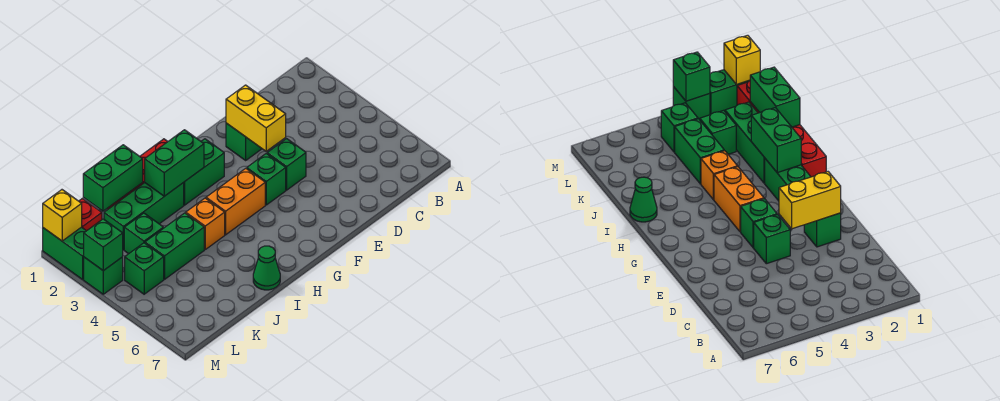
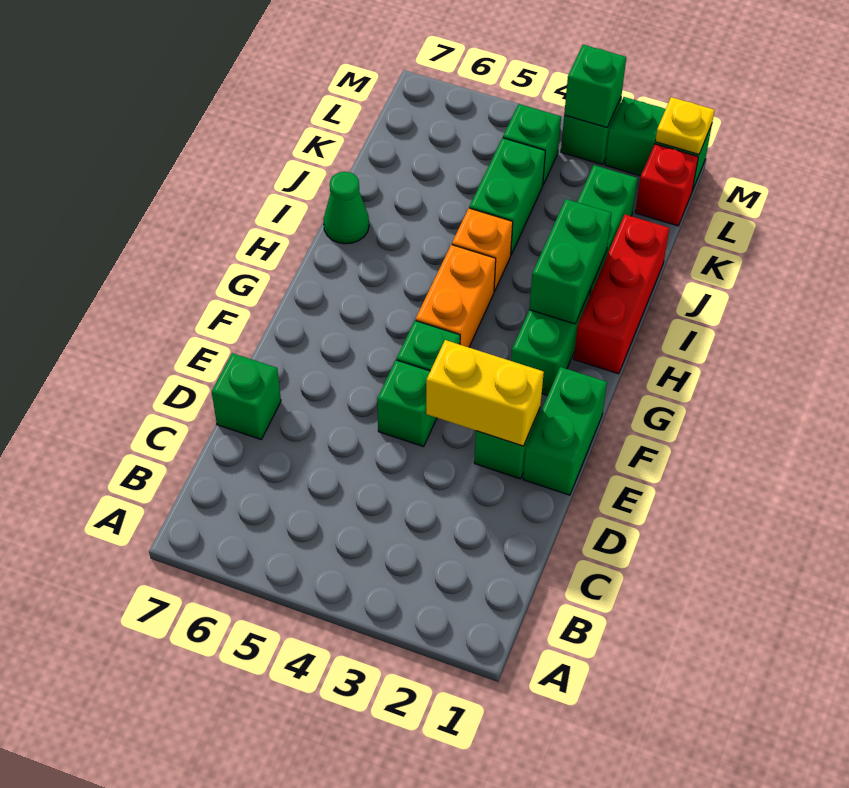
green brick J1:K1 level 2 -> green brick E1:F1 level 1
green brick K3 level 1 -> green brick D7 level 1
yellow brick M1 level 2 -> yellow plate M1 level 2

